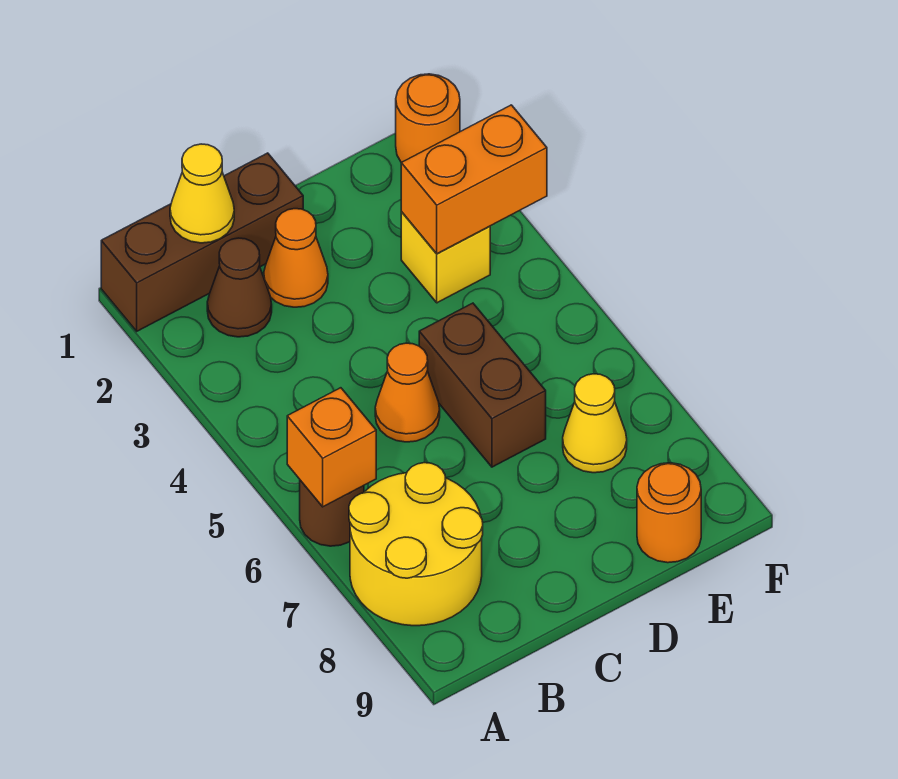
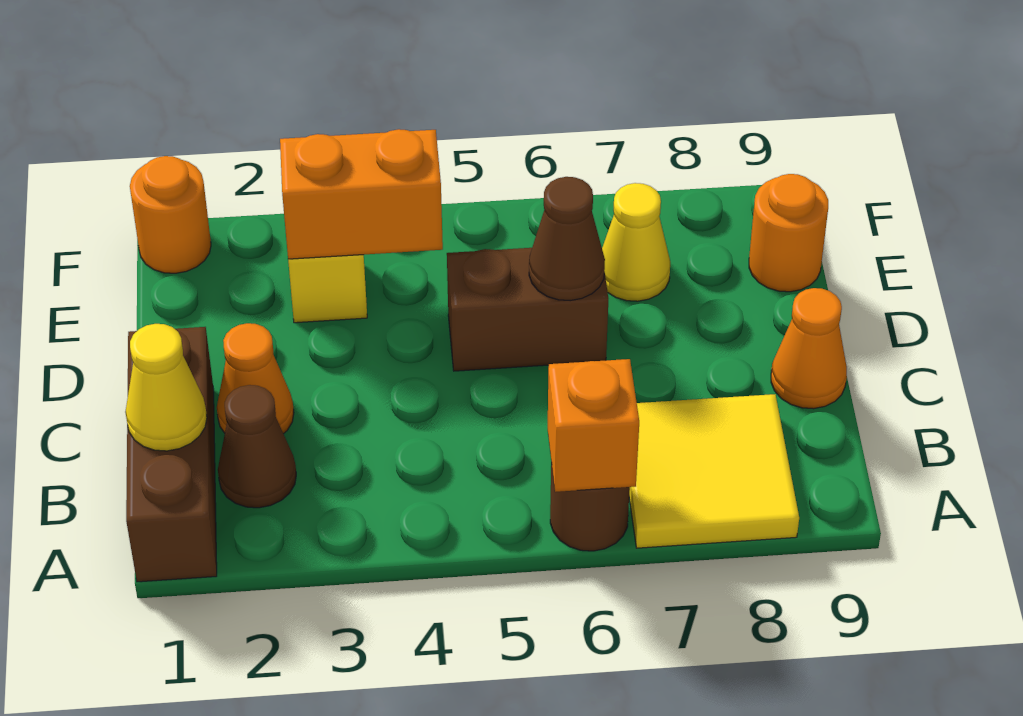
yellow round brick A7:B8 level 1 -> yellow tile A7:B8 level 1
orange cone C5 level 1 -> orange cone C9 level 1
none -> brown cone D6 level 2
orange brick E3:F3 level 2 -> orange brick E3:E4 level 2

